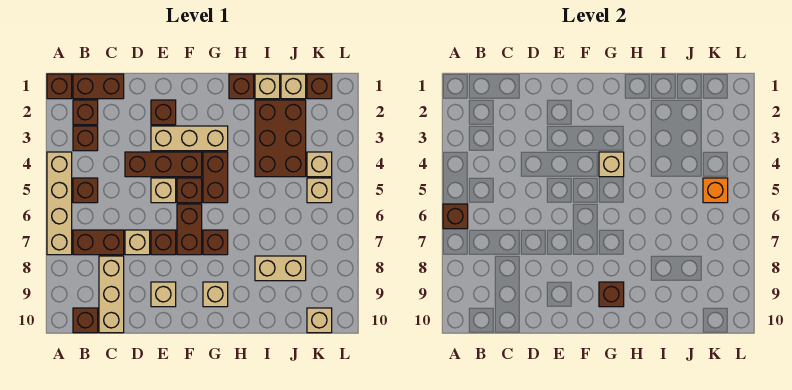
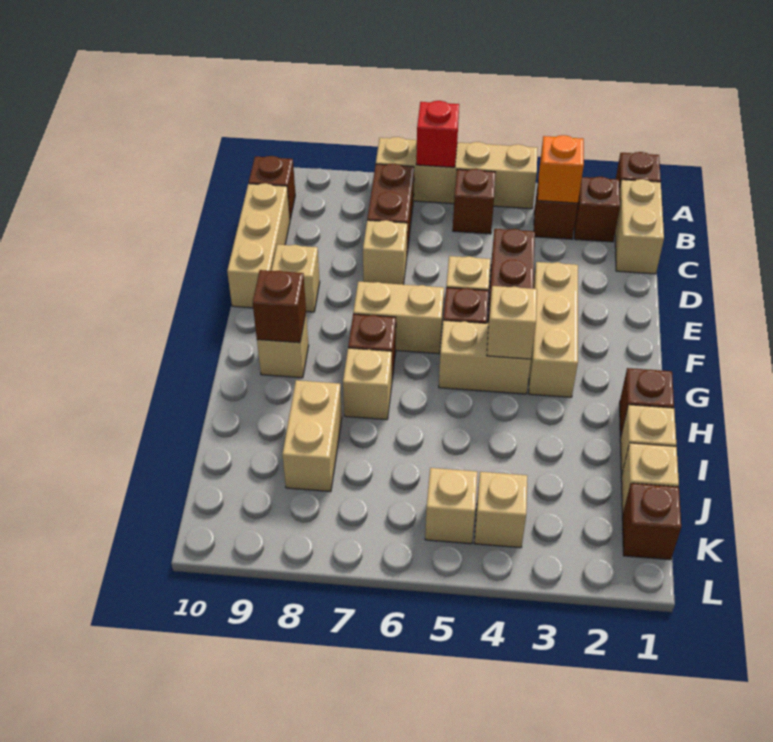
brown brick A6 level 2 -> red brick A6 level 2
brown brick B1:C1 level 1 -> tan brick B1:C1 level 1
tan brick C8:C10 level 1 -> tan brick C10:E10 level 1
brown brick E2 level 1 -> none
brown brick E7 level 1 -> none
brown brick F6:F7 level 1 -> tan brick F6:F7 level 1
brown brick G4:G5 level 1 -> tan brick G4:G5 level 1
brown brick I2:J4 level 1 -> none
orange brick K5 level 2 -> orange brick B3 level 2
tan brick K10 level 1 -> tan brick H7 level 1

